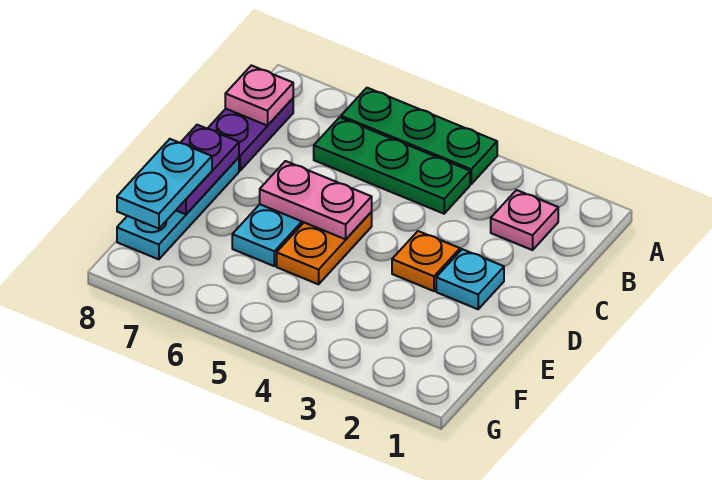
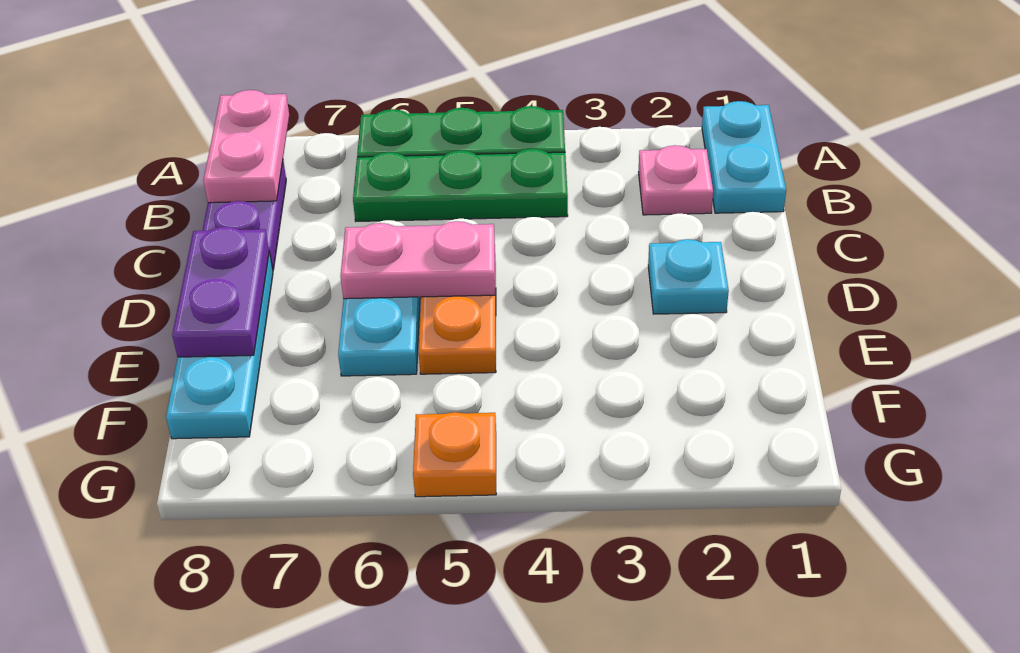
pink plate B8 level 2 -> pink plate A8:B8 level 2
orange plate D3 level 1 -> orange plate G5 level 1
cyan plate E8:F8 level 3 -> cyan plate A1:B1 level 1

